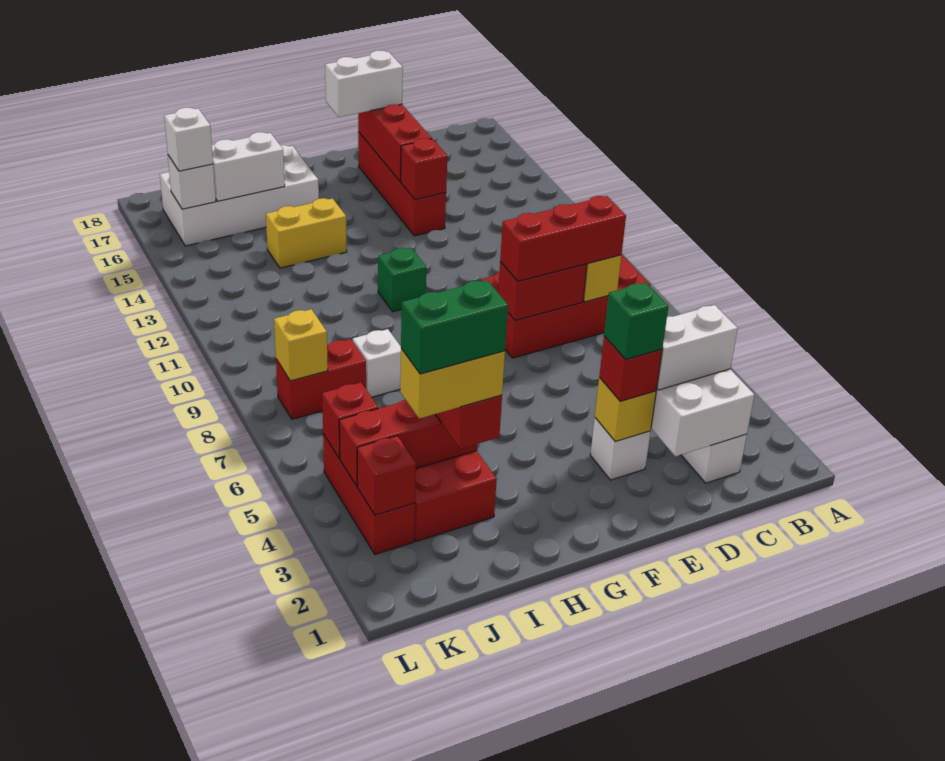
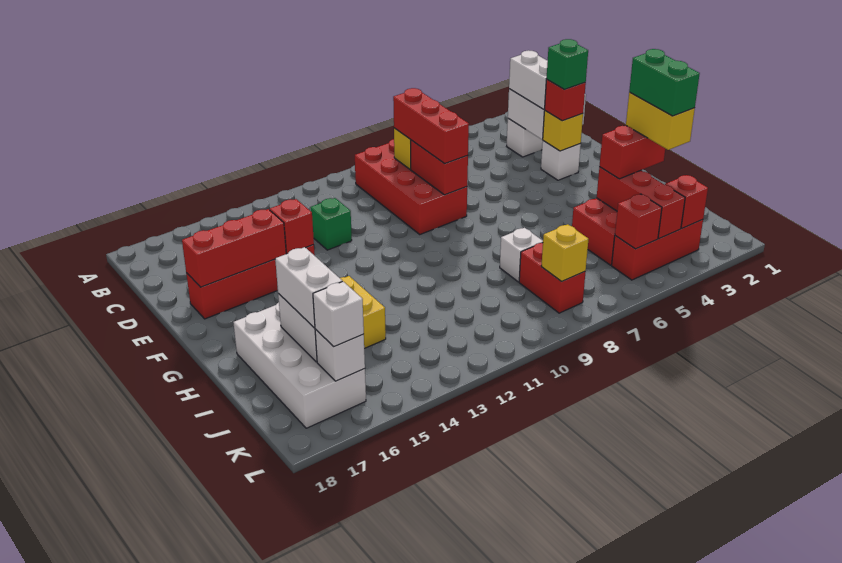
white brick E17:F17 level 3 -> white brick I16:J16 level 3
green brick G11 level 1 -> green brick D12 level 1

